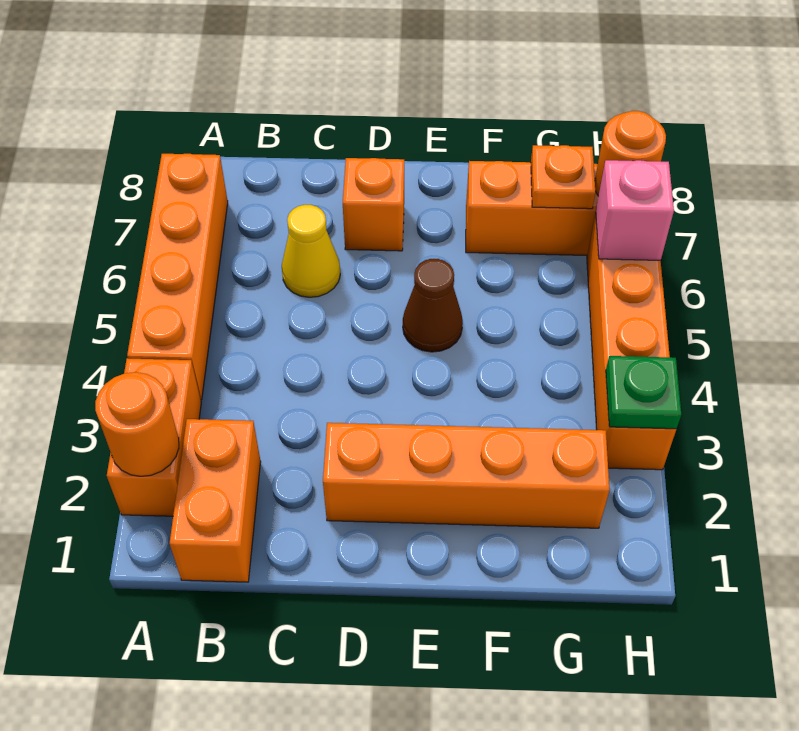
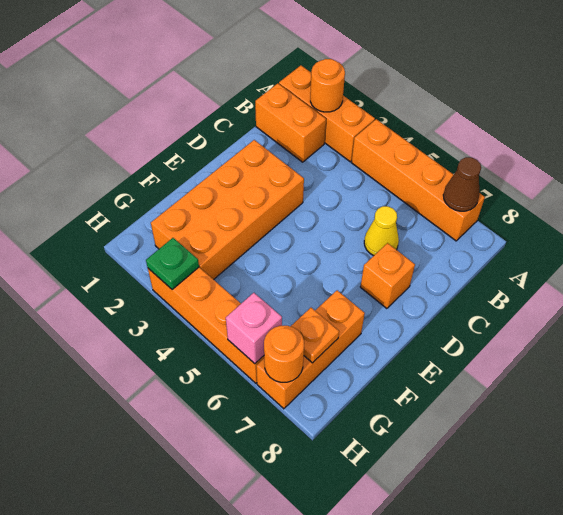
orange brick A2:A3 level 1 -> orange brick A1:A3 level 1
orange brick D2:G2 level 1 -> orange brick D2:G3 level 1
brown cone E5 level 1 -> brown cone A7 level 2

